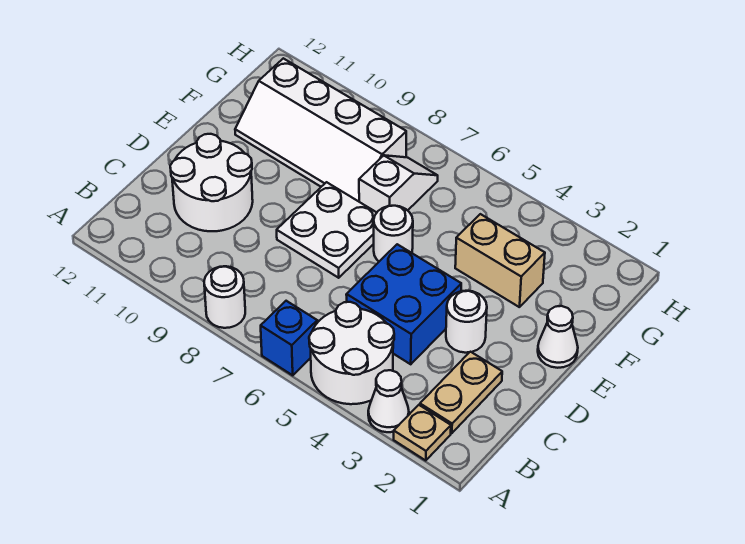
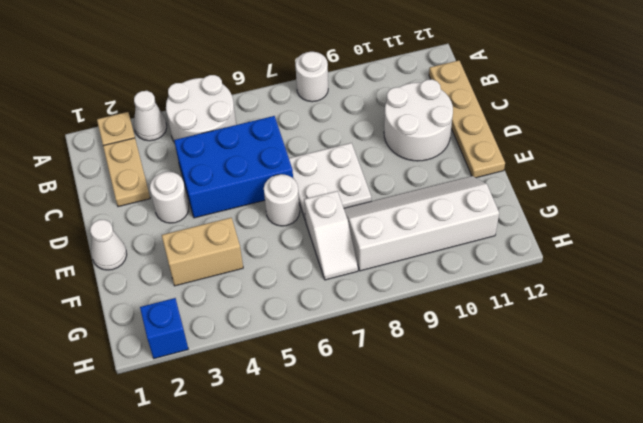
blue brick A6 level 1 -> blue brick H2 level 1
none -> tan plate B12:E12 level 1
blue brick C4:D5 level 1 -> blue brick C4:D6 level 1

